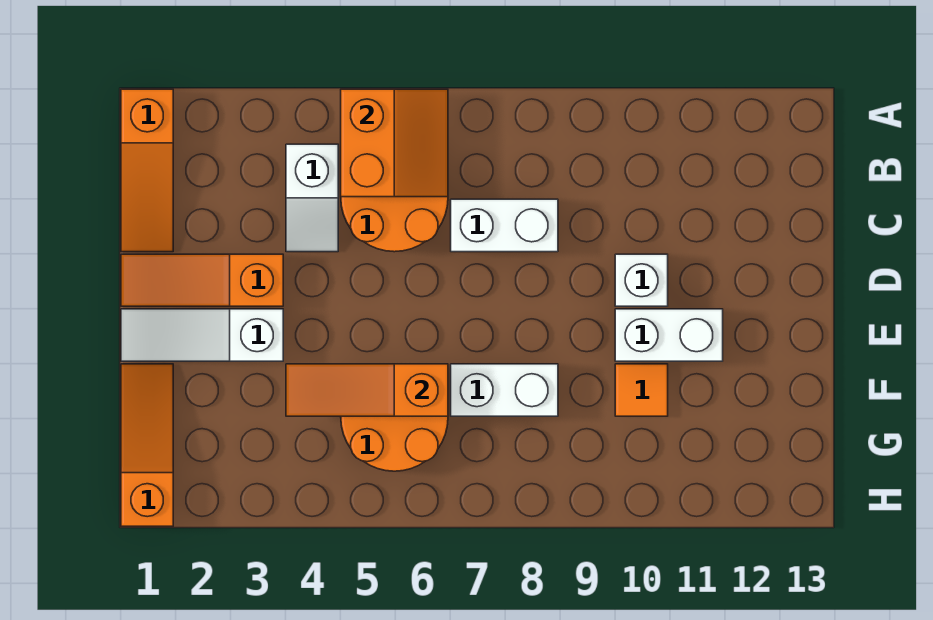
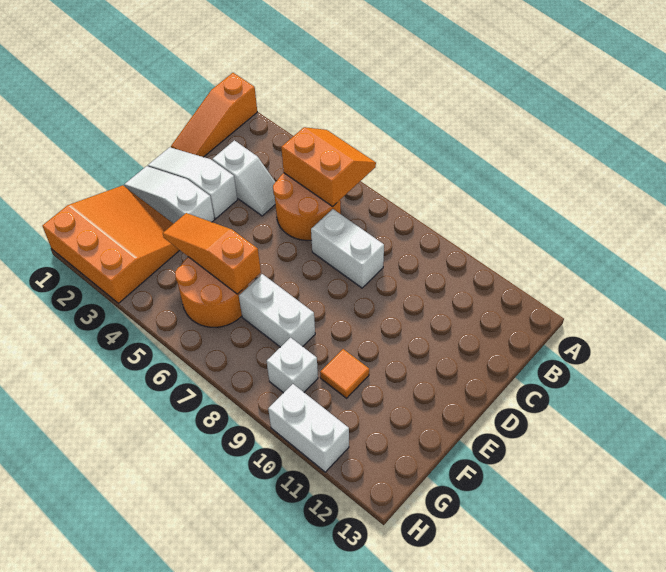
orange slope A5:B6 level 2 top 5 -> orange slope A5:B6 level 2 top B
white slope B4:C4 level 1 top B -> white slope C3:C4 level 1 top 3
orange slope D1:D3 level 1 top 3 -> white slope D1:D3 level 1 top 3
white brick D10 level 1 -> white brick G9 level 1
white brick E10:E11 level 1 -> white brick H10:H11 level 1
orange slope F1:H1 level 1 top H -> orange slope F1:H3 level 1 top H

